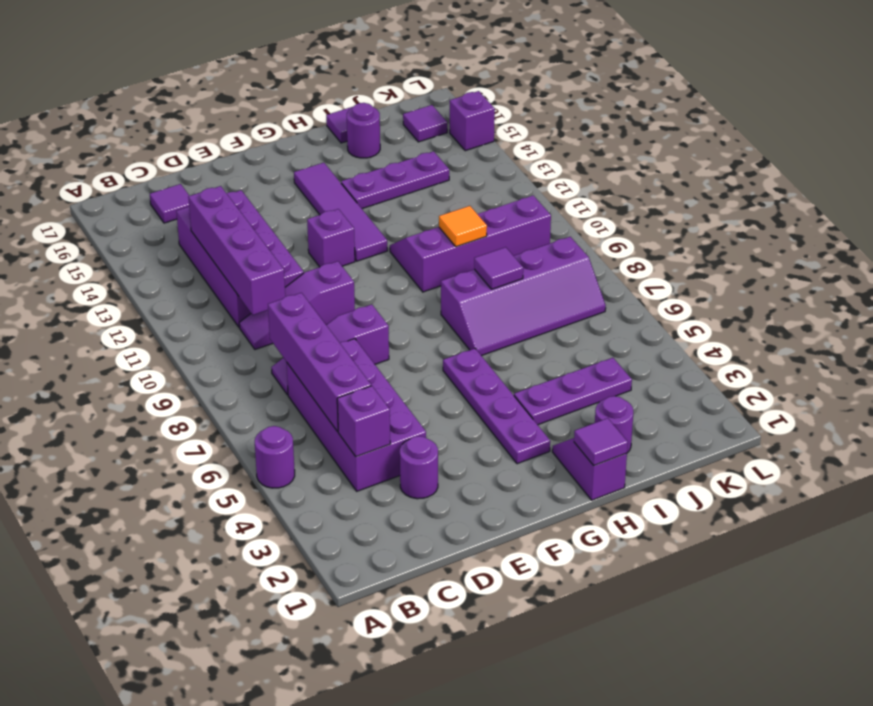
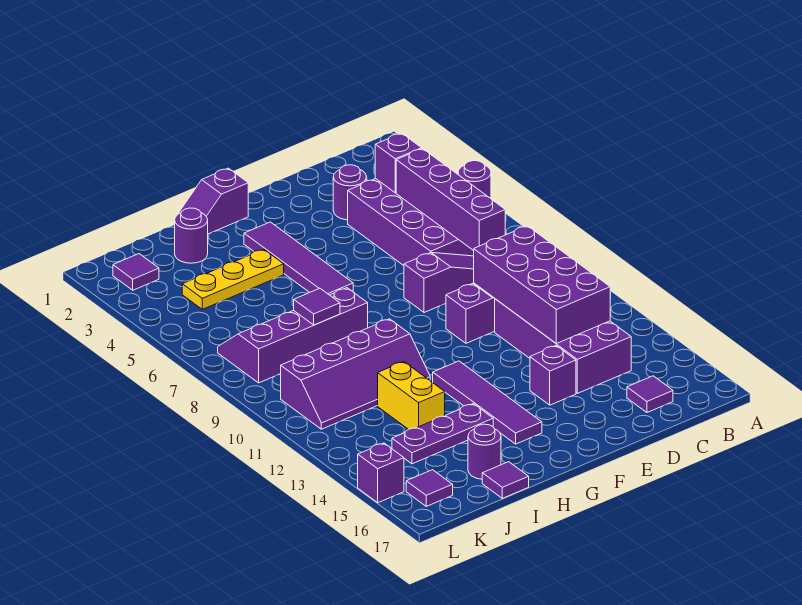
purple brick C10:C13 level 2 -> purple brick C10:D13 level 2
purple brick F12 level 1 -> purple brick E14 level 1
purple plate G3:G6 level 1 -> purple tile G3:G6 level 1
purple slope H1:H2 level 1 top 1 -> purple slope G1:H1 level 1 top G
purple tile H1 level 2 -> purple tile K2 level 1
purple plate H4:J4 level 1 -> yellow plate H4:J4 level 1
orange tile I10 level 2 -> none
none -> yellow brick I12:I13 level 1

